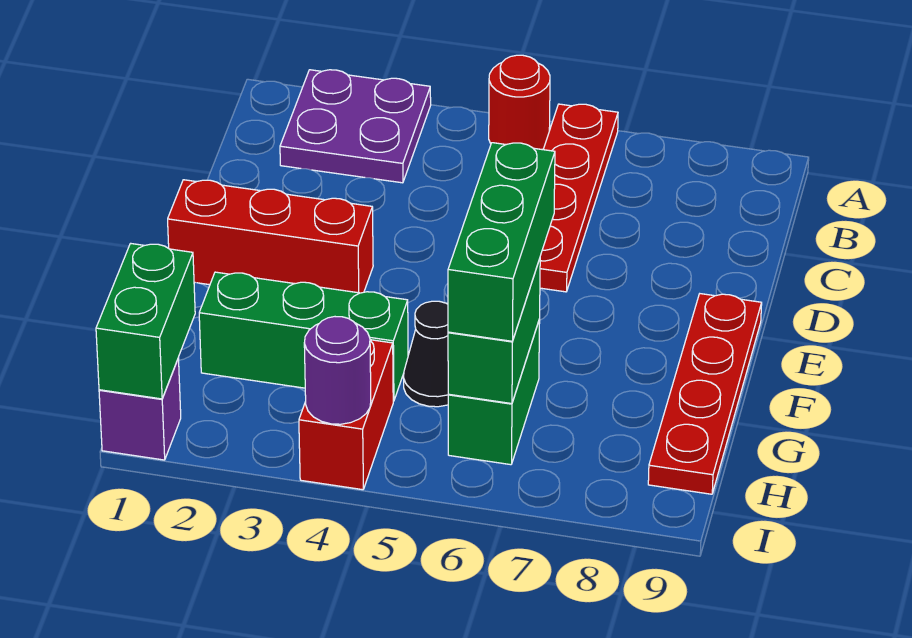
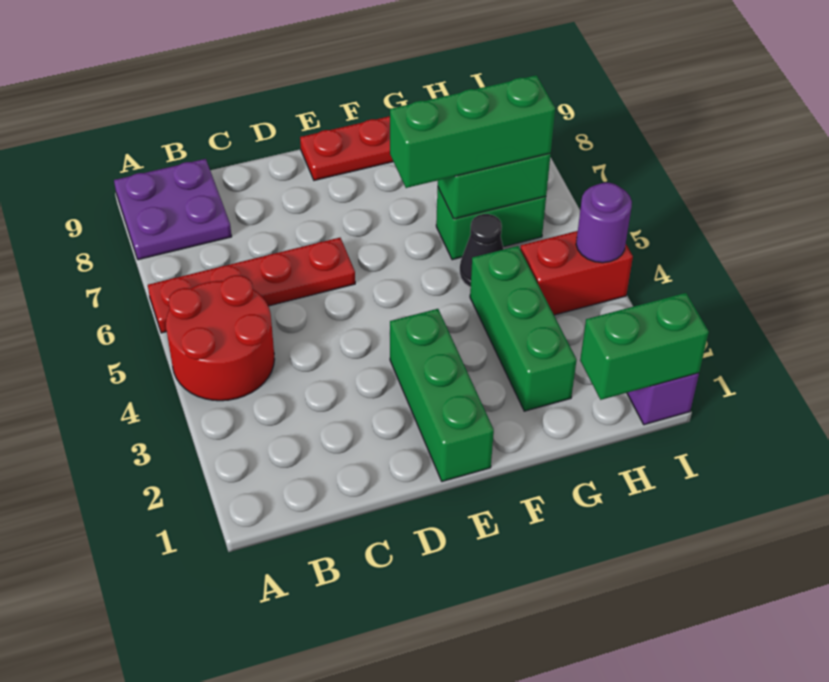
purple plate A2:B3 level 1 -> purple plate A8:B9 level 1
red round brick A5 level 1 -> red round brick A4:B5 level 1
red brick E1:E3 level 1 -> green brick E1:E3 level 1

